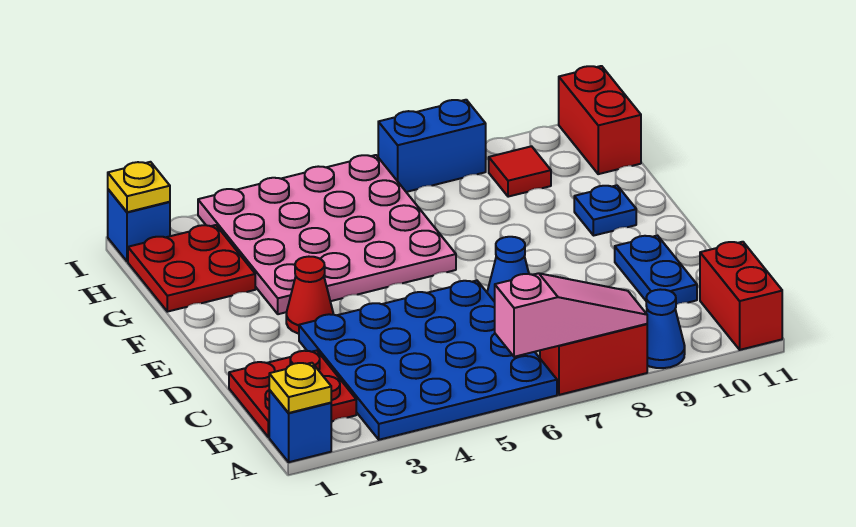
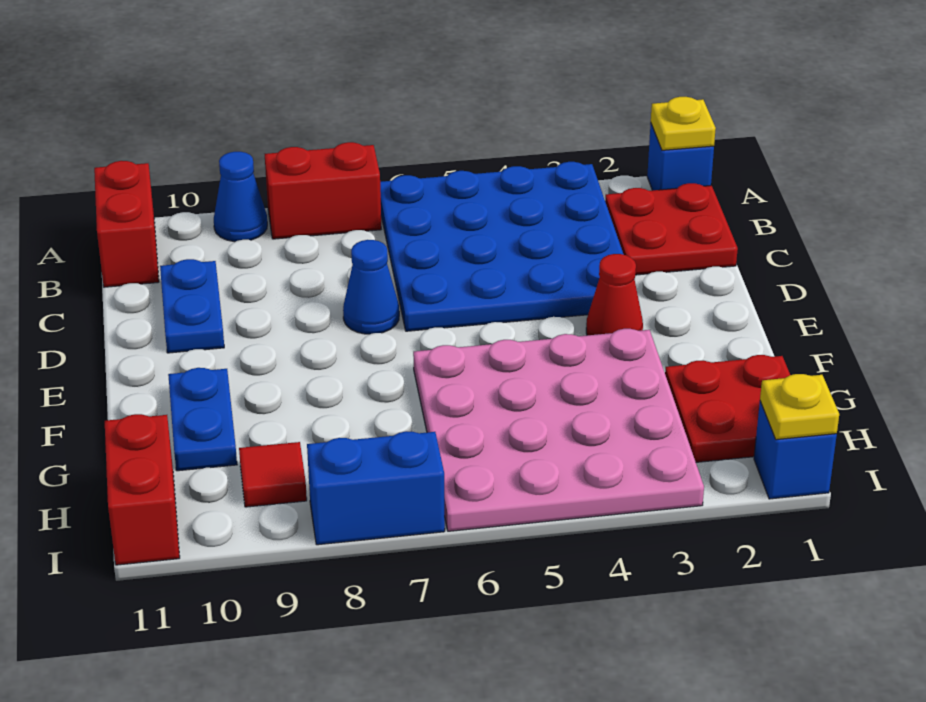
pink slope A6:A8 level 2 top 6 -> none
blue plate F10 level 1 -> blue plate F10:G10 level 1

